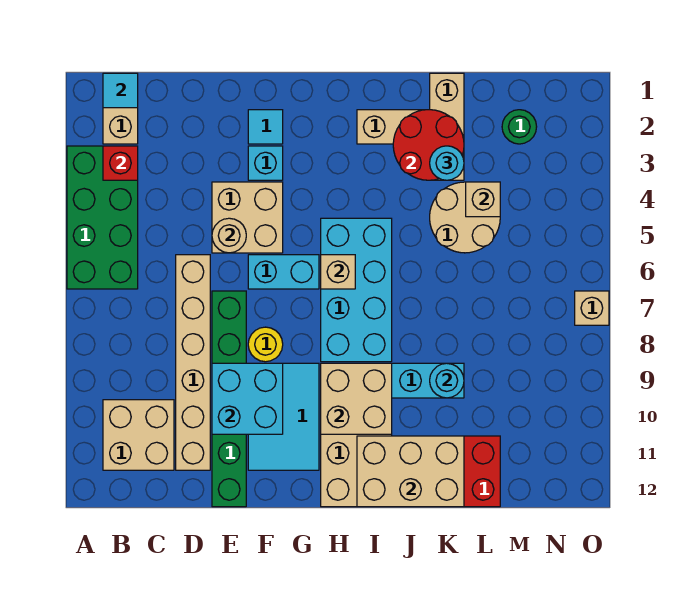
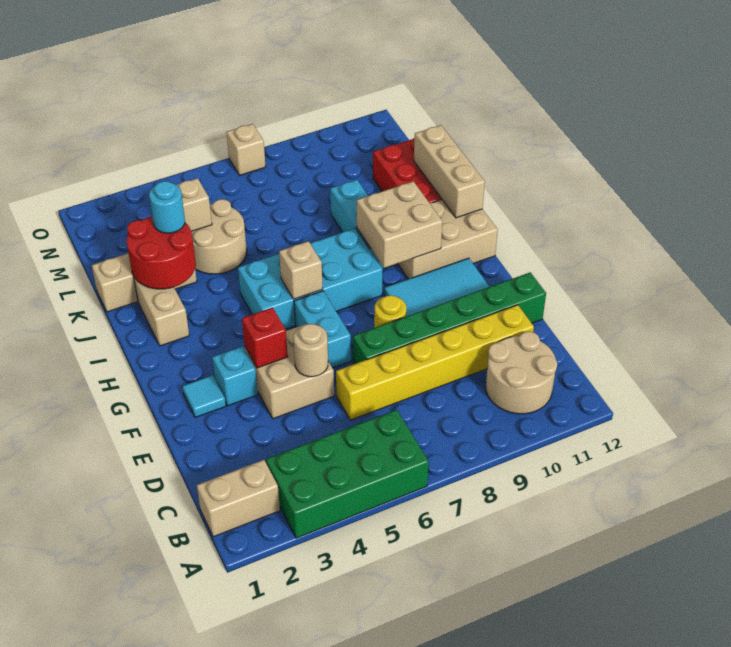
cyan tile B1 level 2 -> none
red brick B3 level 2 -> red brick F4 level 2
tan brick B10:C11 level 1 -> tan round brick B10:C11 level 1
tan brick D6:D11 level 1 -> yellow brick D6:D11 level 1
cyan brick E9:F10 level 2 -> none
tan brick I11:K12 level 2 -> tan brick I12:K12 level 2
cyan round brick K9 level 2 -> none
green round brick M2 level 1 -> none

